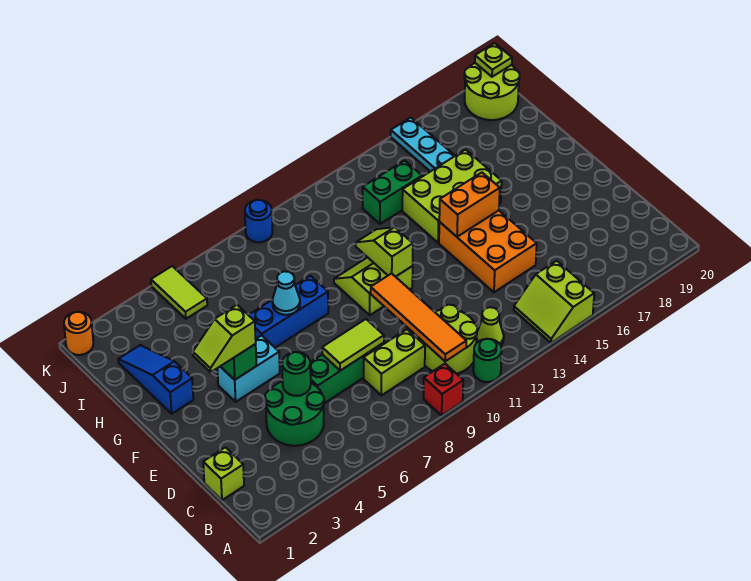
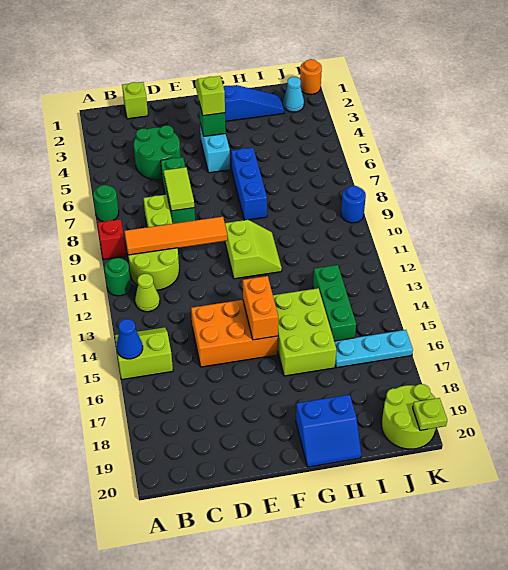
none -> blue cone A15 level 2
green round brick D5 level 2 -> green round brick A7 level 1
lime slope F11:G11 level 2 top F -> none
cyan cone G7 level 2 -> cyan cone J2 level 1
none -> blue slope G19:H20 level 1 top 19
green brick I13:I14 level 1 -> green brick I13:I15 level 1
lime tile J5:K5 level 1 -> none

